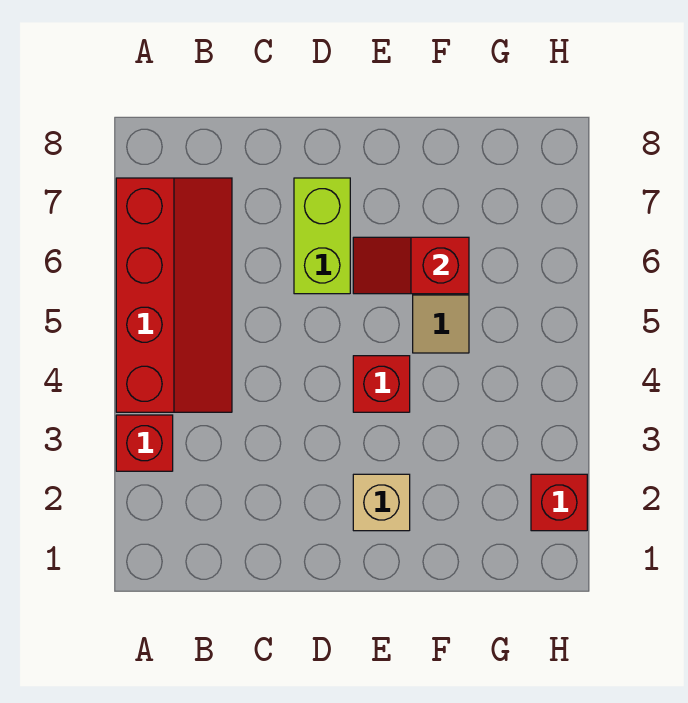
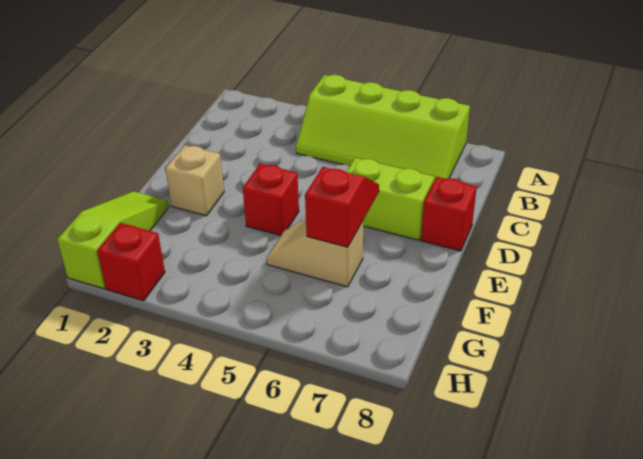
red brick A3 level 1 -> red brick D8 level 1
red slope A4:B7 level 1 top A -> lime slope A4:B7 level 1 top A
none -> lime slope F1:H1 level 1 top H

